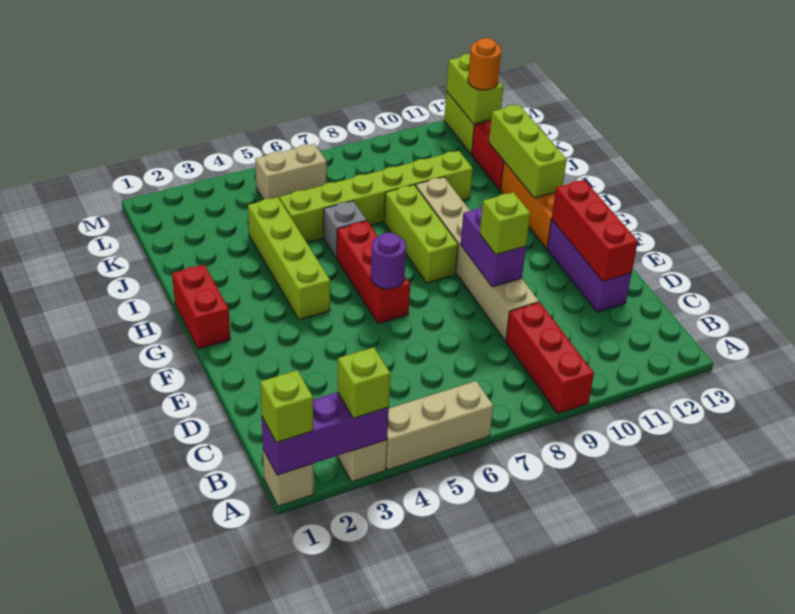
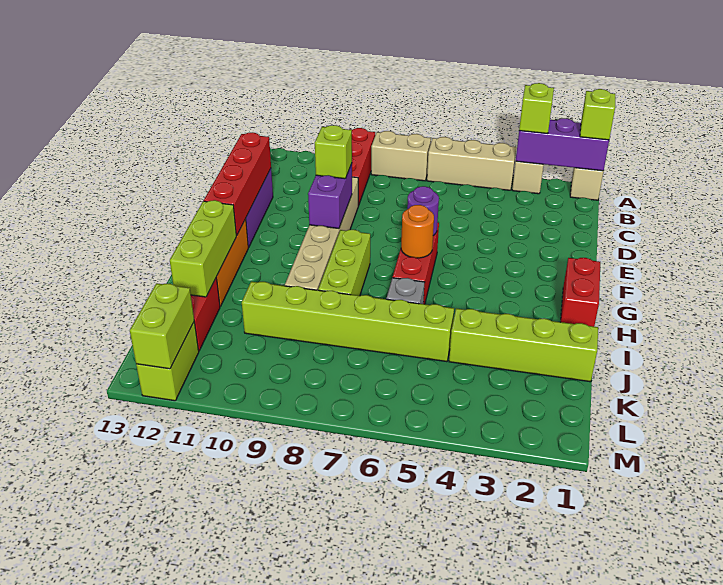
red brick D12:F12 level 2 -> red brick D12:G12 level 2
lime brick G4:J4 level 1 -> lime brick J1:J4 level 1
tan brick L5:L6 level 1 -> tan brick A7:A8 level 1
orange round brick L12 level 3 -> orange round brick G6 level 2

